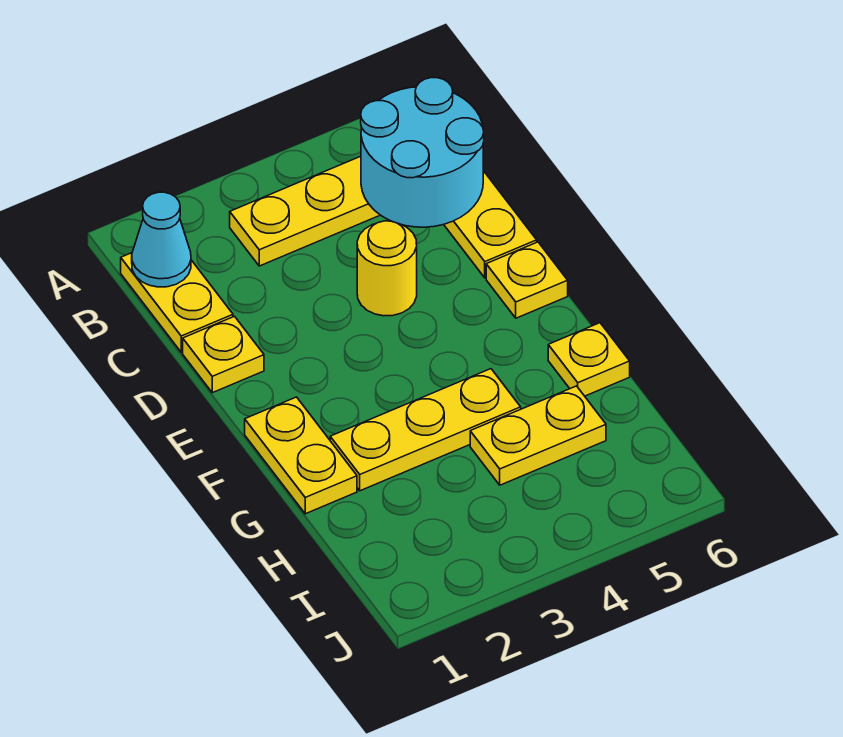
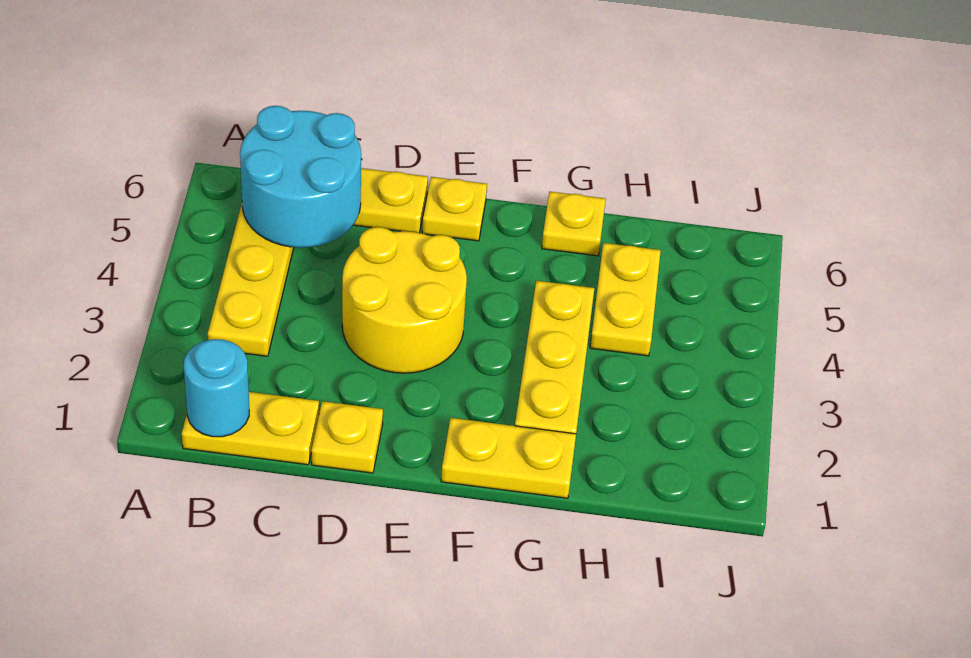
cyan cone B1 level 2 -> cyan round brick B1 level 2
yellow round brick D4 level 1 -> yellow round brick D3:E4 level 1

